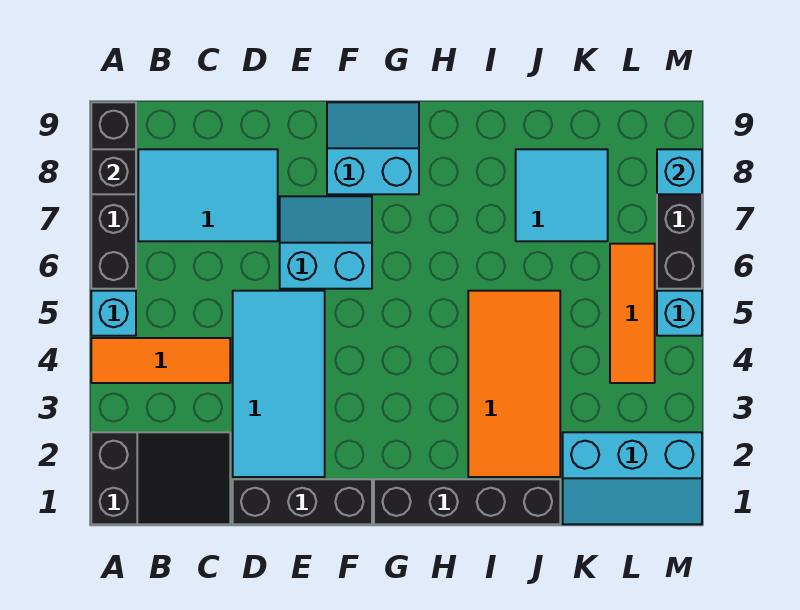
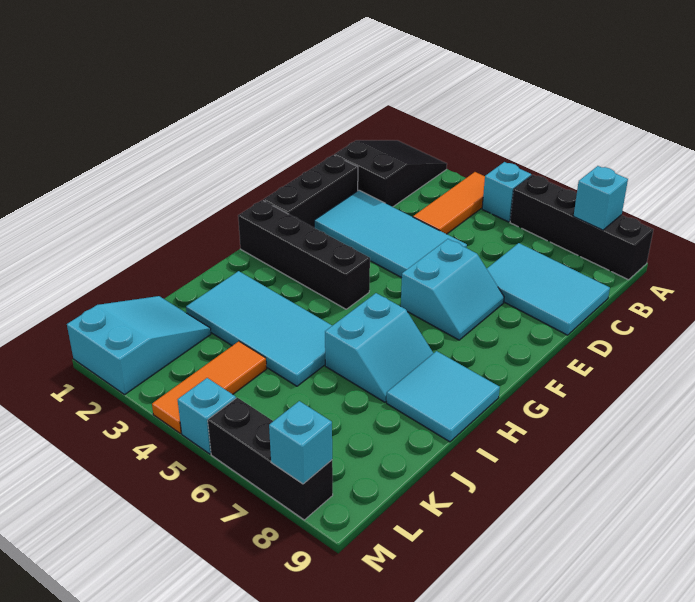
black slope A1:C2 level 1 top A -> black slope A1:C2 level 1 top C
black brick A8 level 2 -> cyan brick A8 level 2
cyan tile B7:D8 level 1 -> cyan tile C7:D9 level 1
cyan slope F8:G9 level 1 top 8 -> cyan slope H6:I7 level 1 top 6
black brick G1:J1 level 1 -> black brick G1:G4 level 1
orange tile I2:J5 level 1 -> cyan tile I2:J5 level 1
cyan tile J7:K8 level 1 -> cyan tile H8:I9 level 1
cyan slope K1:M2 level 1 top 2 -> cyan slope K1:M2 level 1 top M
orange tile L4:L6 level 1 -> orange tile K4:M4 level 1

